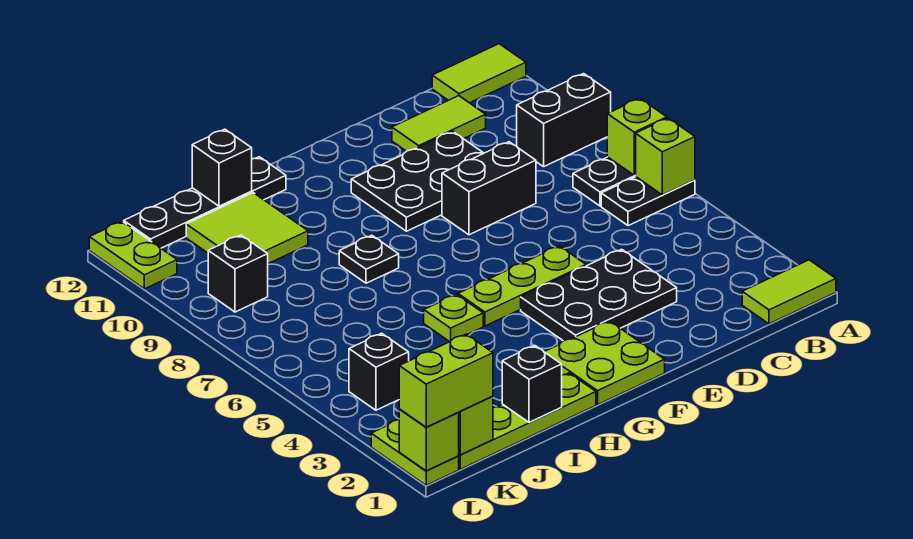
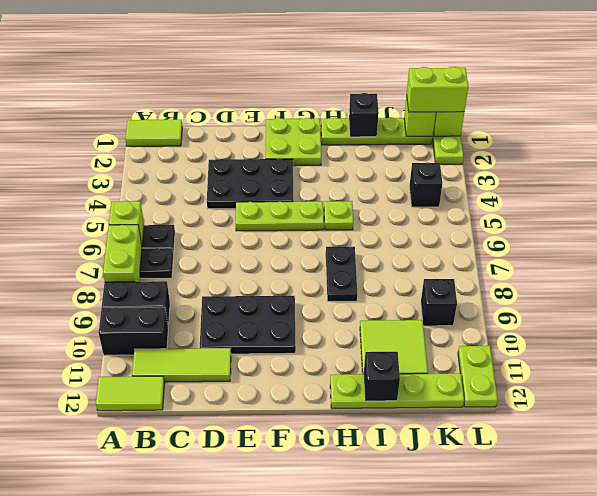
lime brick A7 level 2 -> lime brick A7:A8 level 2
lime tile C11:D11 level 1 -> lime tile B11:D11 level 1
black brick D8:E8 level 1 -> black brick A10:B10 level 1
black plate H8 level 1 -> black plate H7:H8 level 1
black plate H12:K12 level 1 -> lime plate H12:K12 level 1

